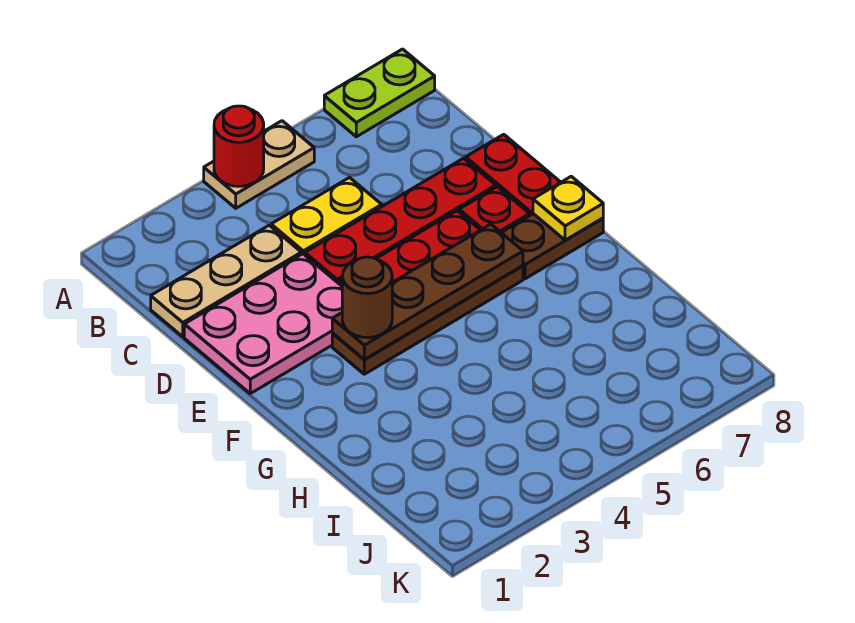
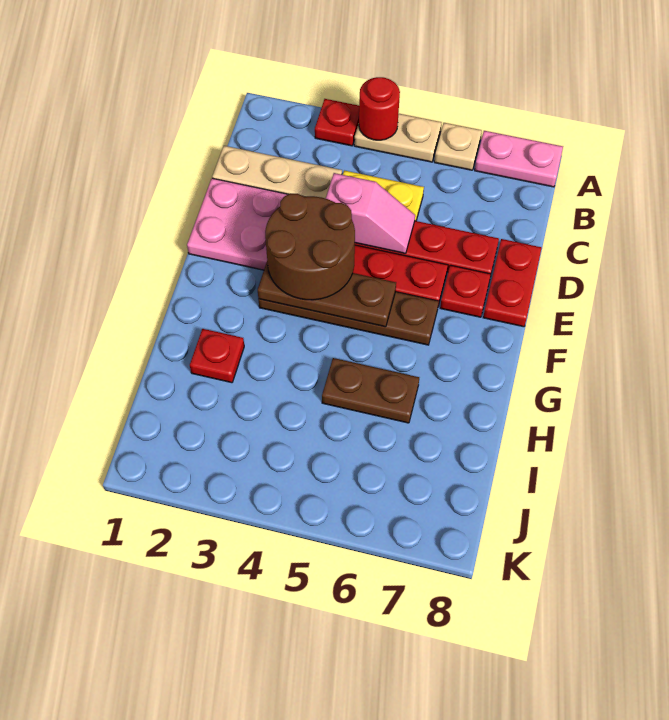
none -> red plate A3 level 1
none -> tan plate A6 level 1
lime plate A7:A8 level 1 -> pink plate A7:A8 level 1
none -> pink slope D4:D5 level 2 top 4
brown plate F3:F6 level 2 -> brown plate F3:F5 level 2
brown round brick F3 level 3 -> brown round brick E3:F4 level 3
brown plate F7:F8 level 1 -> brown plate H5:H6 level 1
yellow plate F8 level 2 -> none
none -> red plate H2 level 1

